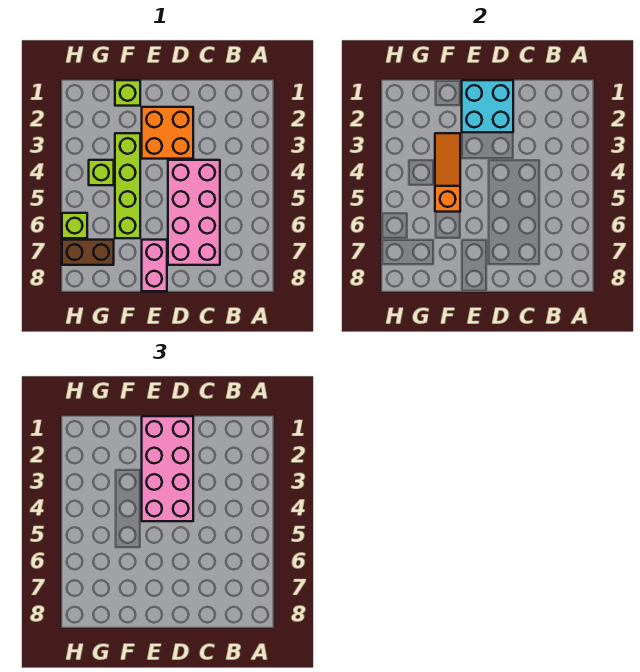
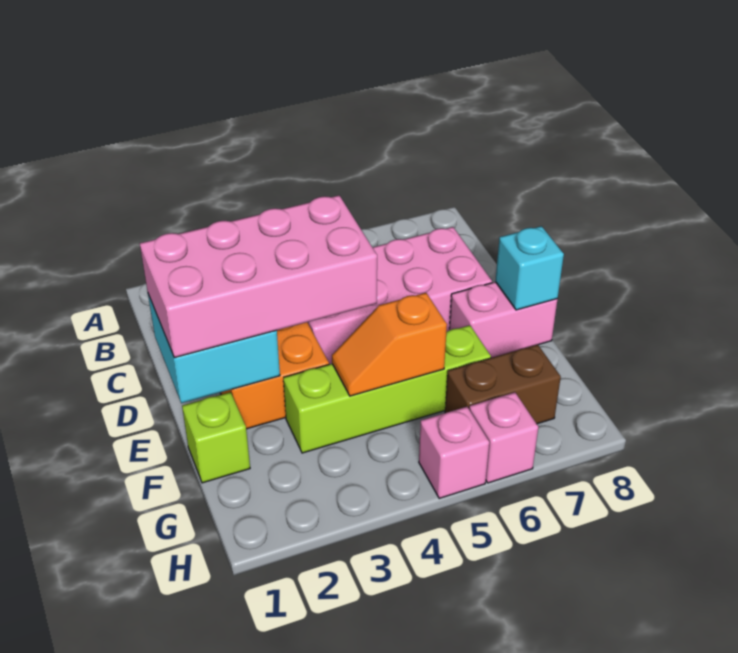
none -> cyan brick E8 level 2
orange slope F3:F5 level 2 top 5 -> orange slope F4:F5 level 2 top 5
lime brick G4 level 1 -> none
brown brick G7:H7 level 1 -> brown brick G6:G7 level 1
none -> pink brick H5 level 1
lime brick H6 level 1 -> pink brick H6 level 1

